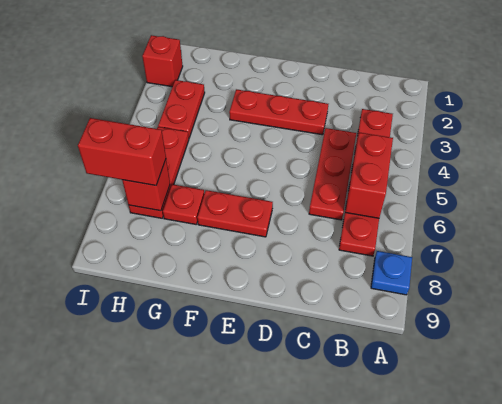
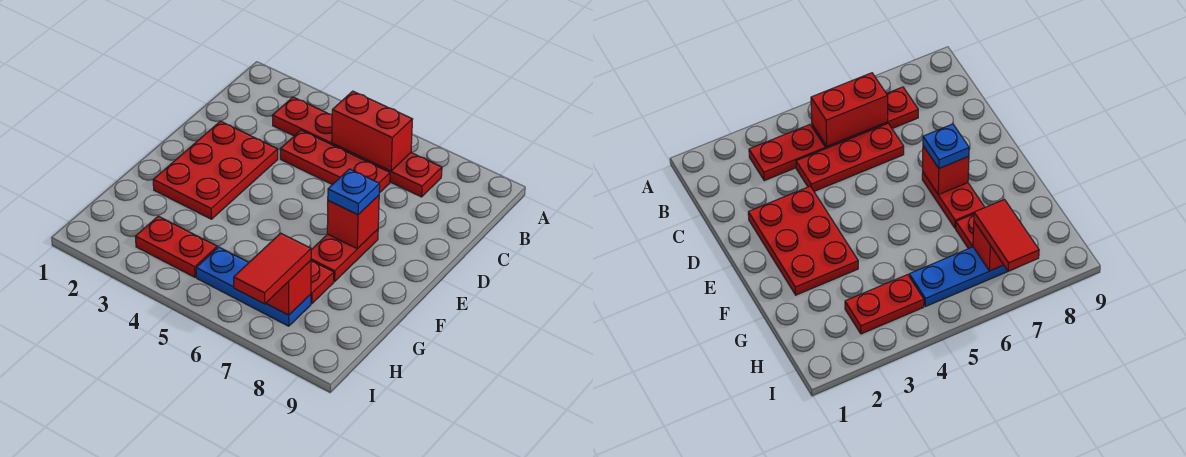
blue plate A8 level 1 -> blue plate E7 level 3
red plate D3:F3 level 1 -> red plate D2:F3 level 1
red plate H5:H7 level 1 -> blue plate H5:H7 level 1
red brick H7:I7 level 3 -> red tile H7:I7 level 3
red brick I2 level 1 -> red brick E7 level 2

